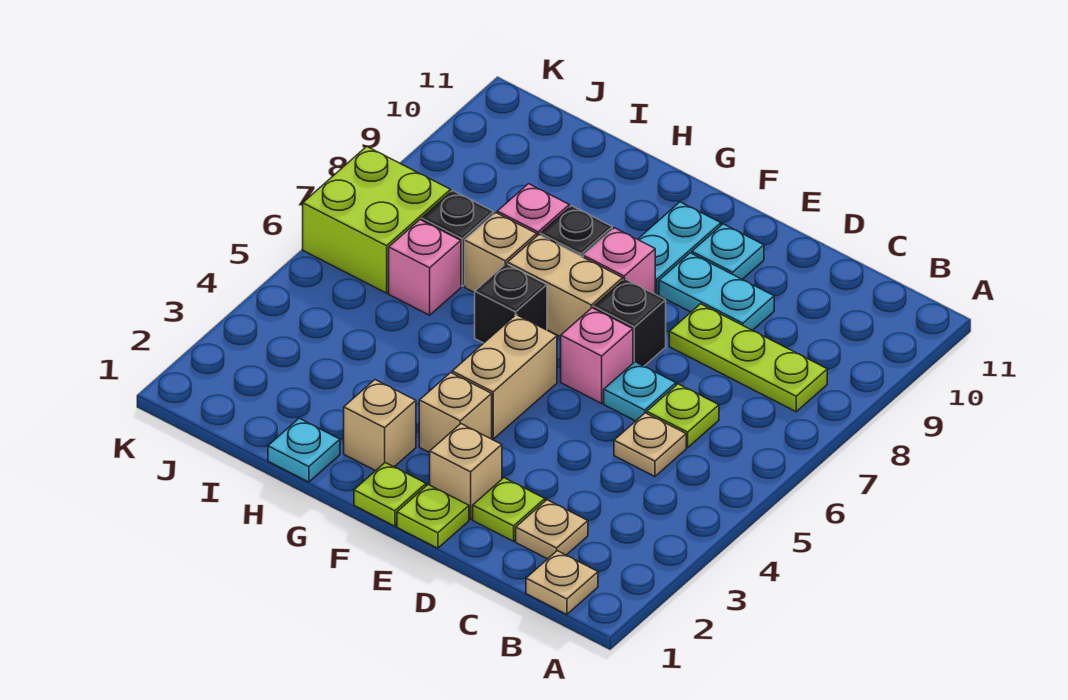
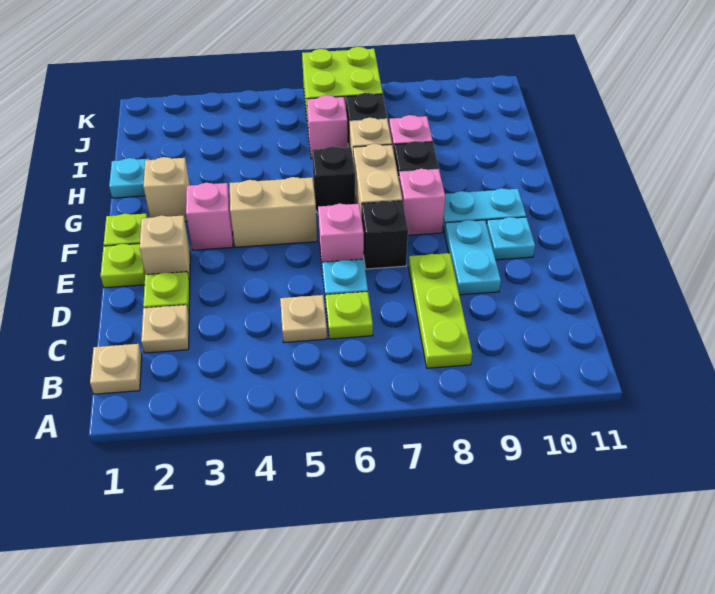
tan brick F3 level 1 -> pink brick F3 level 1

